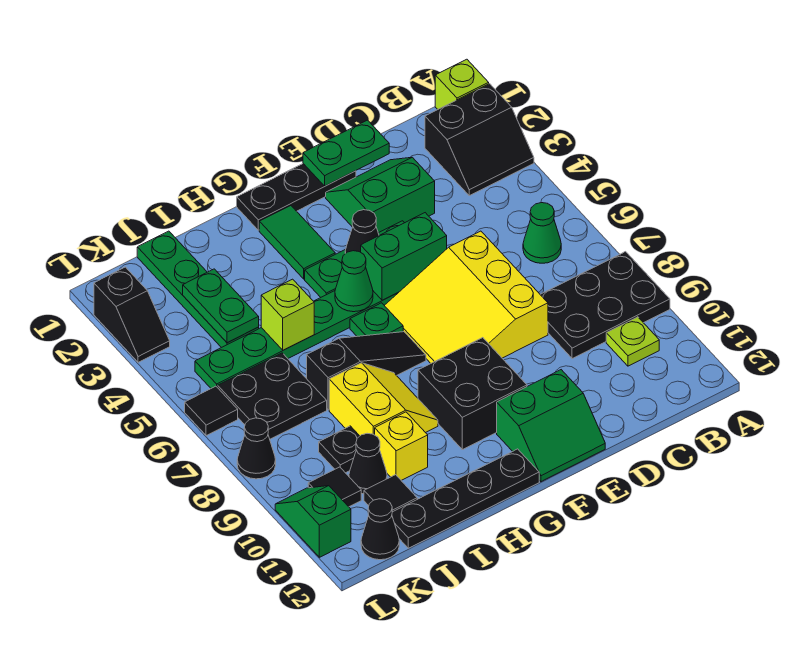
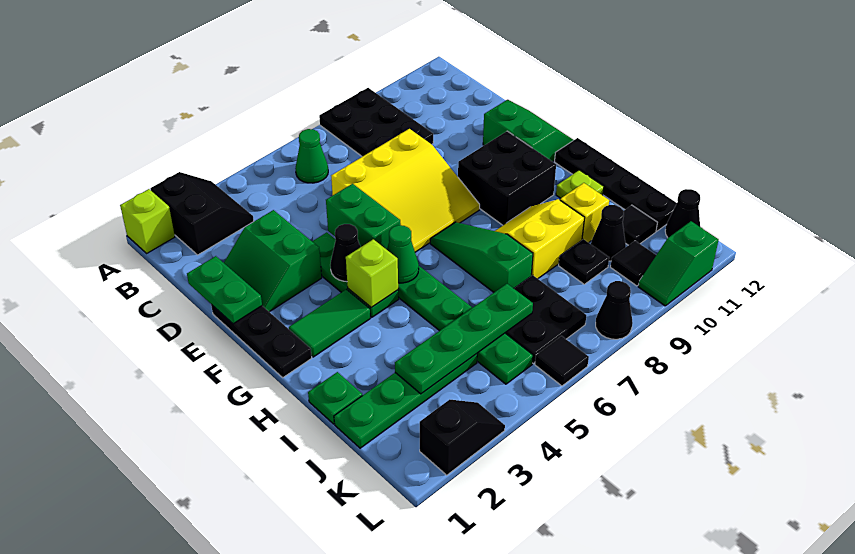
lime plate B10 level 1 -> lime plate H11 level 1
green plate G6 level 1 -> green plate I1 level 1
black slope G7:I7 level 1 top I -> green slope G7:I7 level 1 top I
lime brick I5 level 2 -> lime brick G4 level 2
green plate J3:J4 level 2 -> green plate J3:J6 level 2

